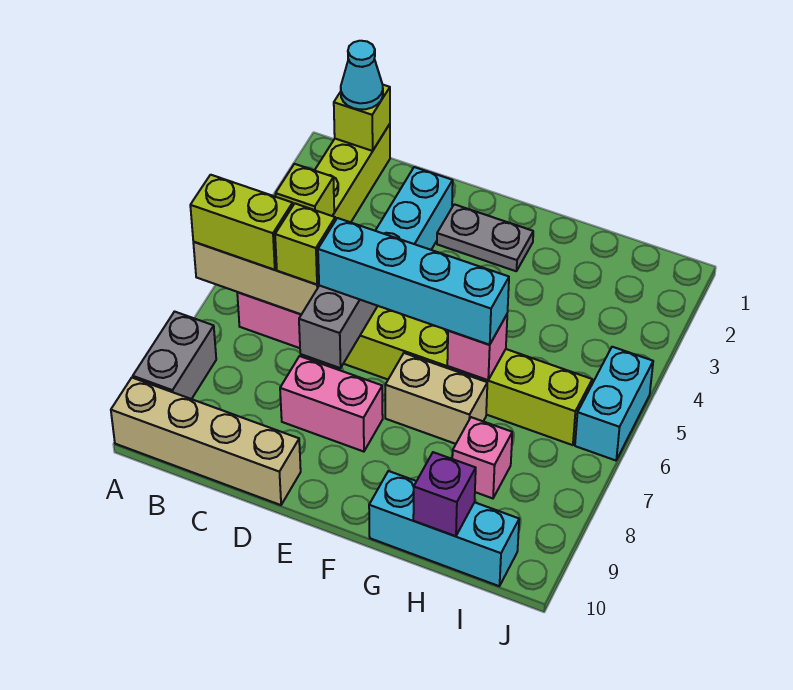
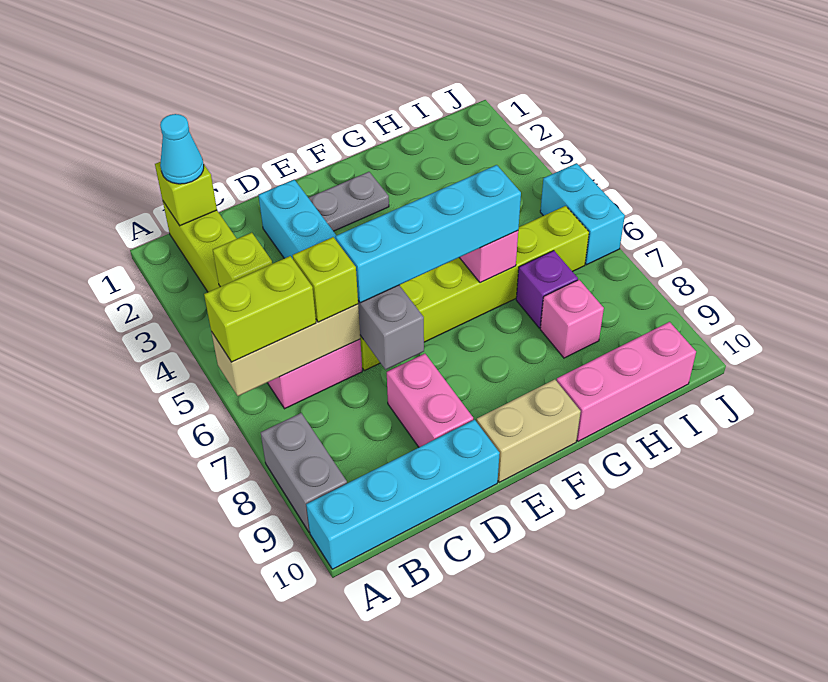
tan brick A10:D10 level 1 -> cyan brick A10:D10 level 1
pink brick D8:E8 level 1 -> pink brick D8:D9 level 1
tan brick F7:G7 level 1 -> tan brick E10:F10 level 1
cyan brick G10:I10 level 1 -> pink brick G10:I10 level 1
purple brick H10 level 2 -> purple brick H7 level 1

